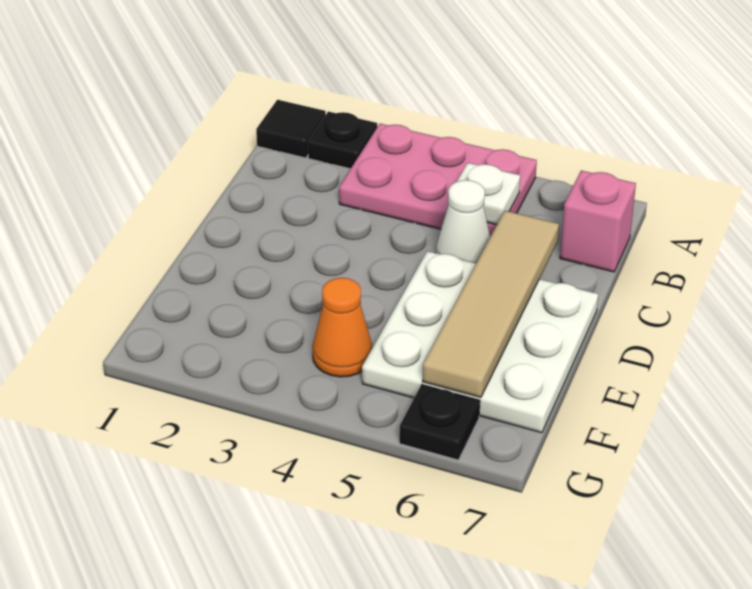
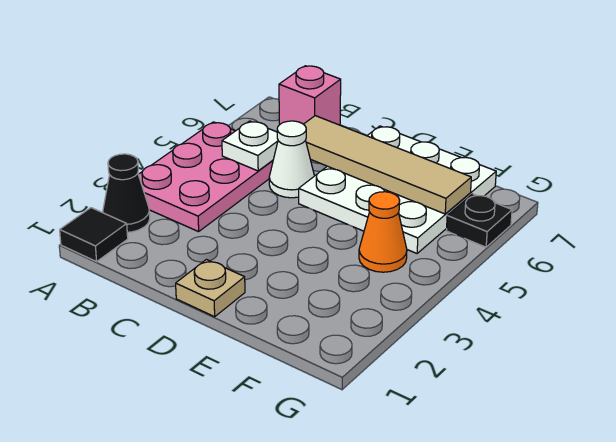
black plate A2 level 1 -> black cone A2 level 1
none -> tan plate D1 level 1

